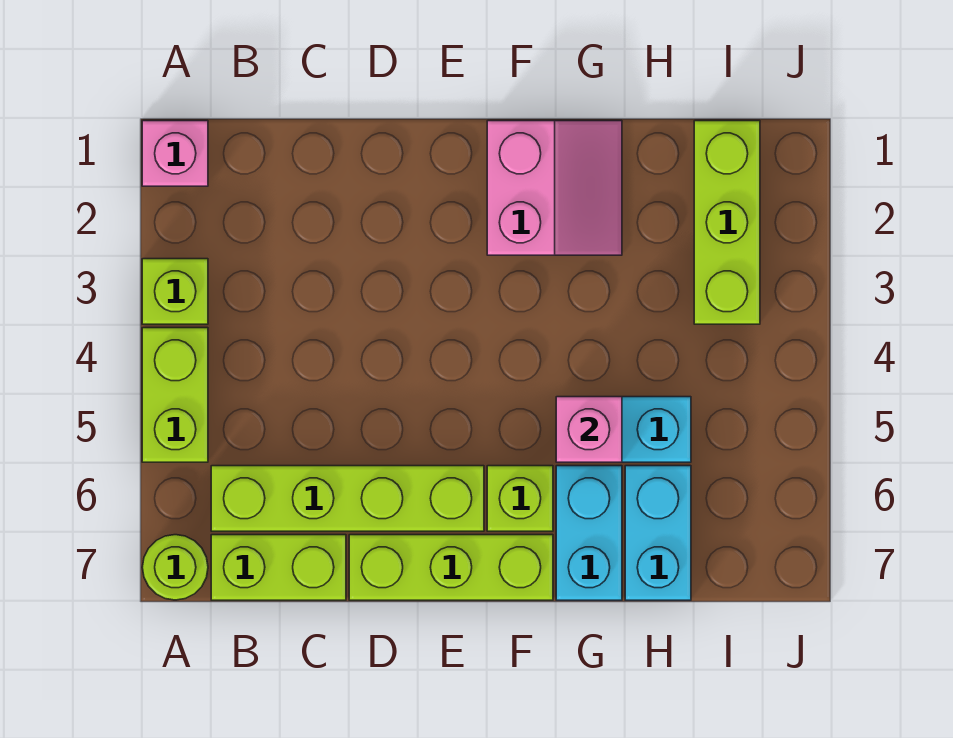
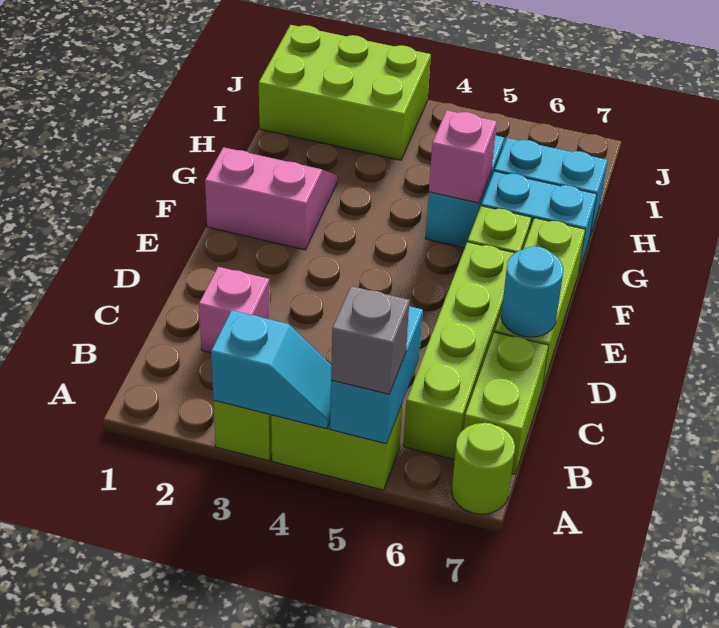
pink brick A1 level 1 -> pink brick C2 level 1
none -> cyan slope A3:A4 level 2 top 3
none -> cyan brick A5:B5 level 2
none -> grey brick A5 level 3
none -> cyan round brick D7 level 2
lime brick I1:I3 level 1 -> lime brick I1:J3 level 1

